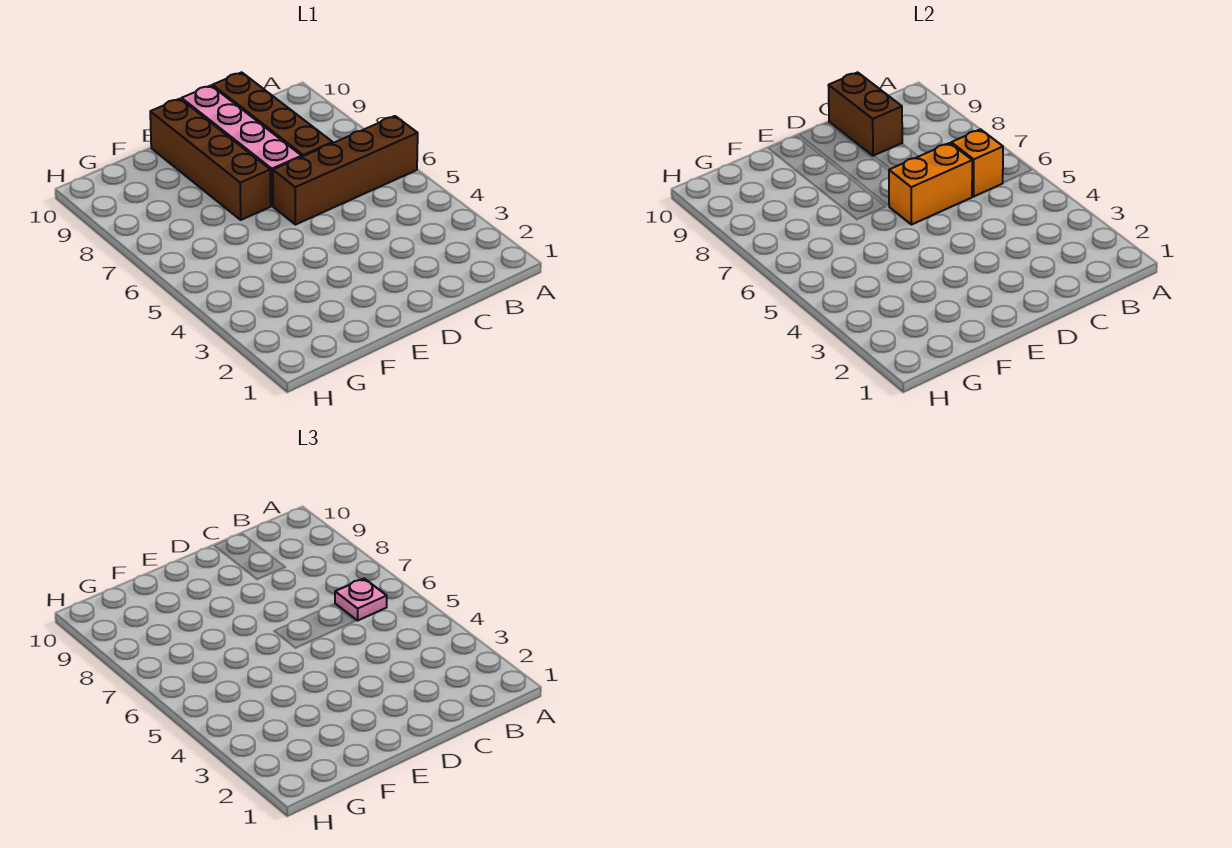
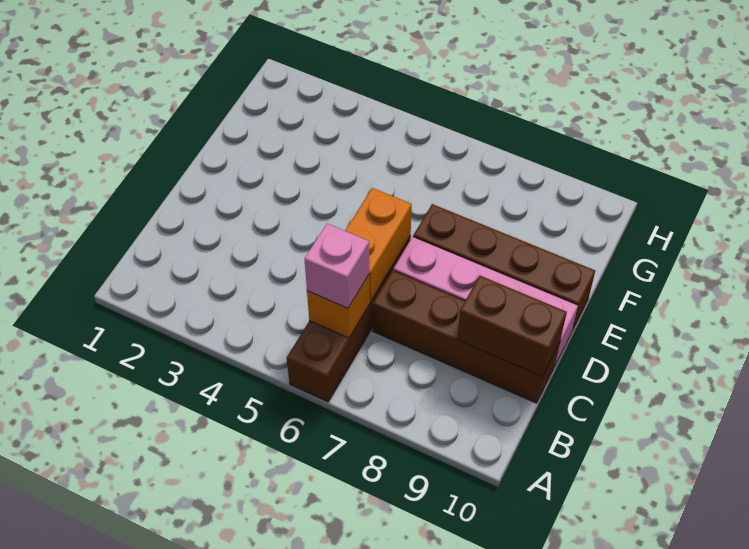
pink plate B6 level 3 -> pink brick B6 level 3

